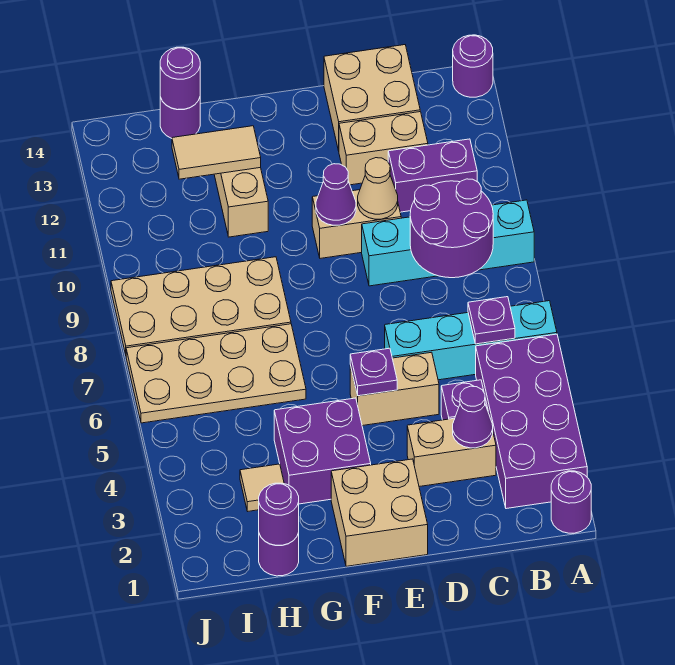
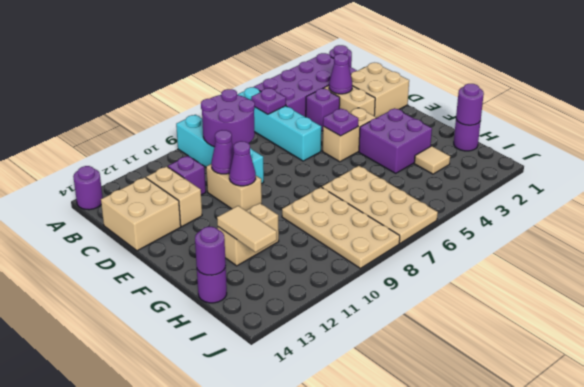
purple brick B11:C11 level 1 -> purple brick C11 level 1
tan brick D5:E5 level 1 -> tan brick E4:E5 level 1
tan cone D10 level 2 -> purple cone D10 level 2
tan brick E1:F2 level 1 -> tan brick C1:D2 level 1

